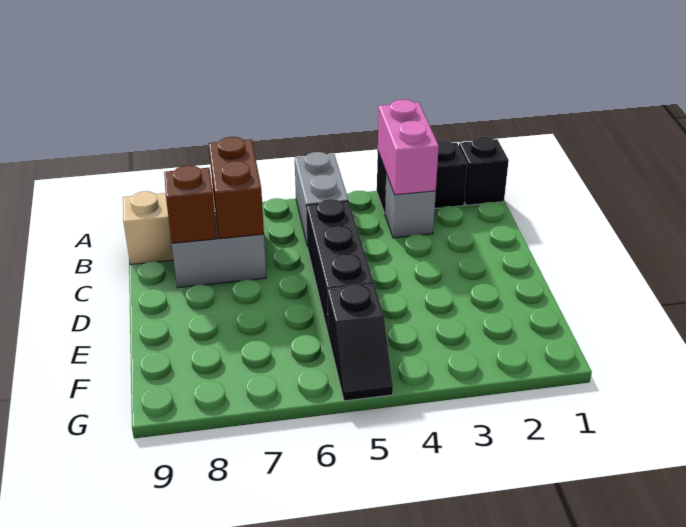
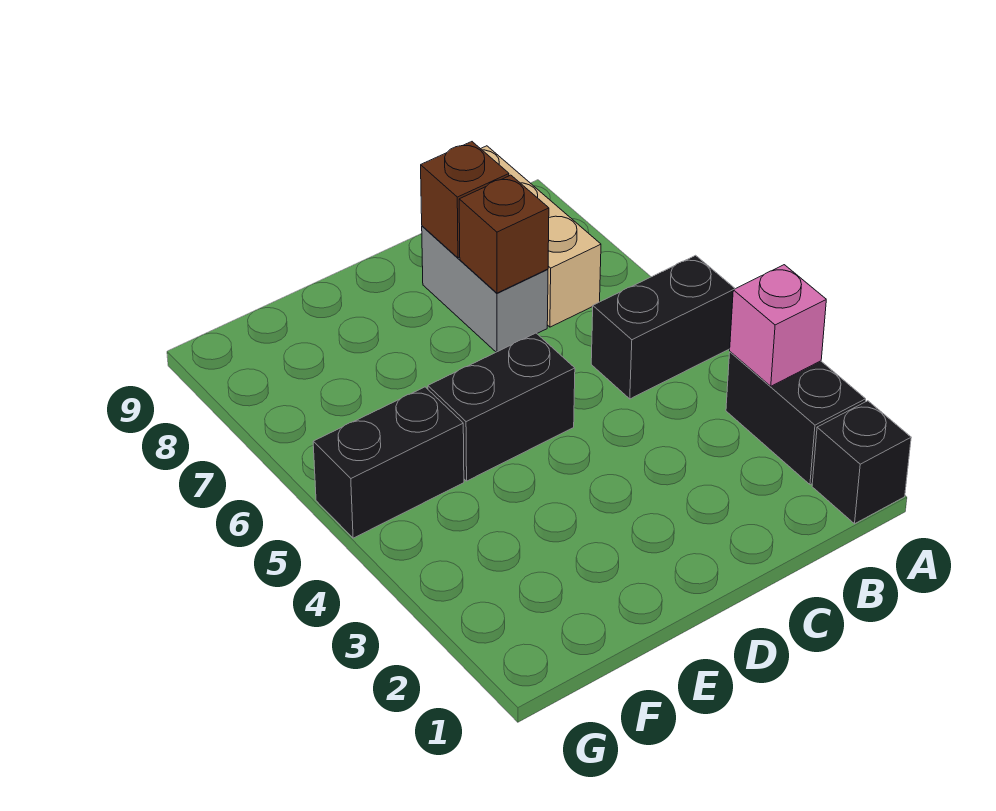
pink brick A3:B3 level 2 -> pink brick A3 level 2
grey brick A5:B5 level 1 -> black brick A5:B5 level 1
grey brick B3 level 1 -> none
brown brick B7:C7 level 2 -> brown brick C7 level 2
black brick C5:E5 level 1 -> black brick D5:E5 level 1
black slope F5:G5 level 1 top F -> black brick F5:G5 level 1

